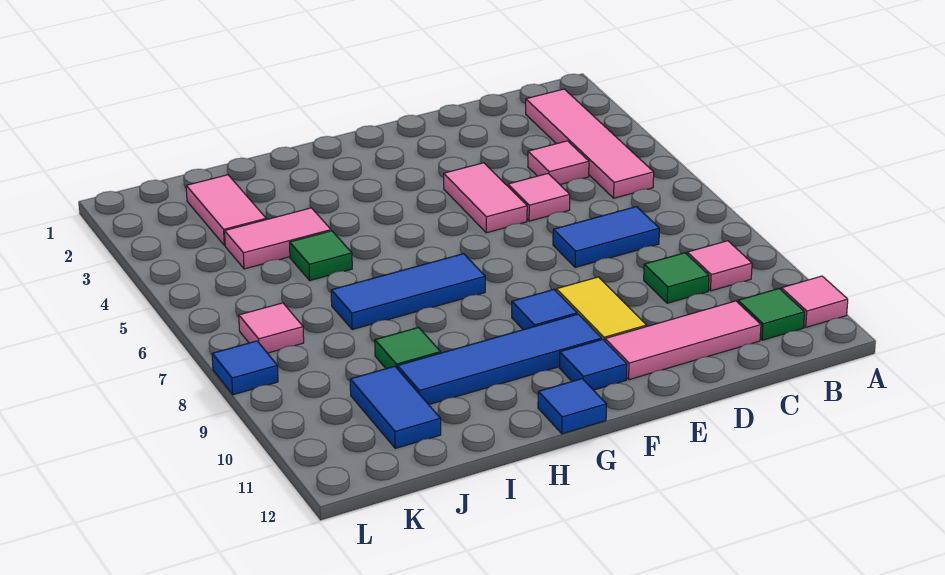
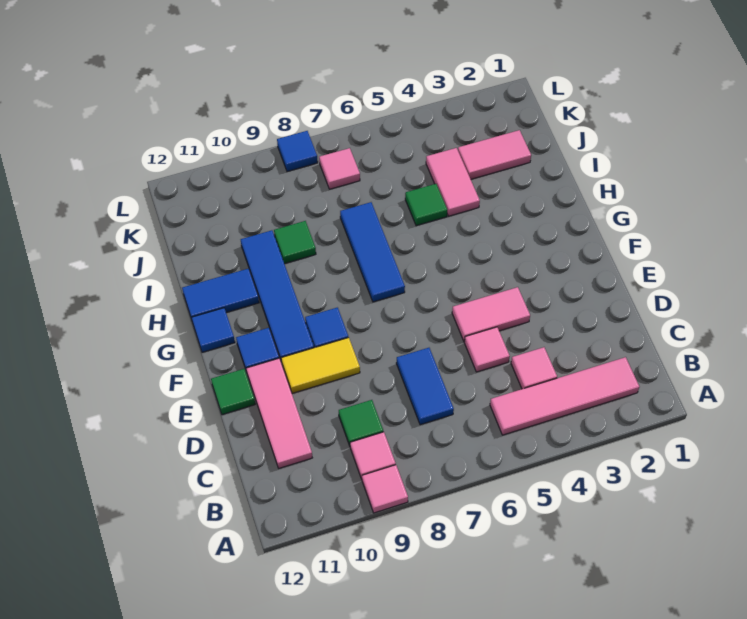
pink tile A11 level 1 -> pink tile A9 level 1
green tile B11 level 1 -> green tile E12 level 1
blue tile J10:J11 level 1 -> blue tile H11:H12 level 1

